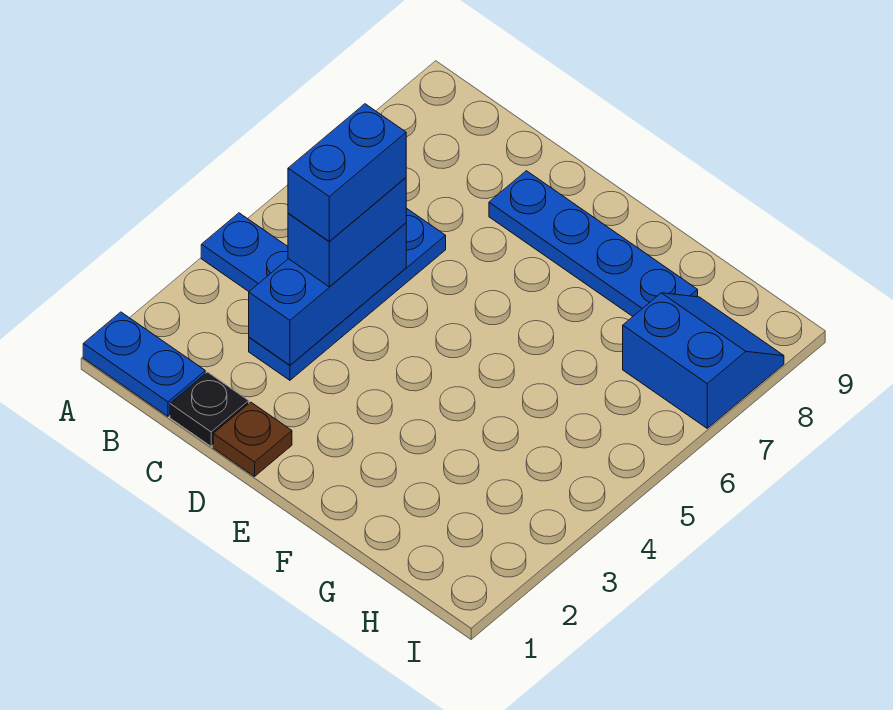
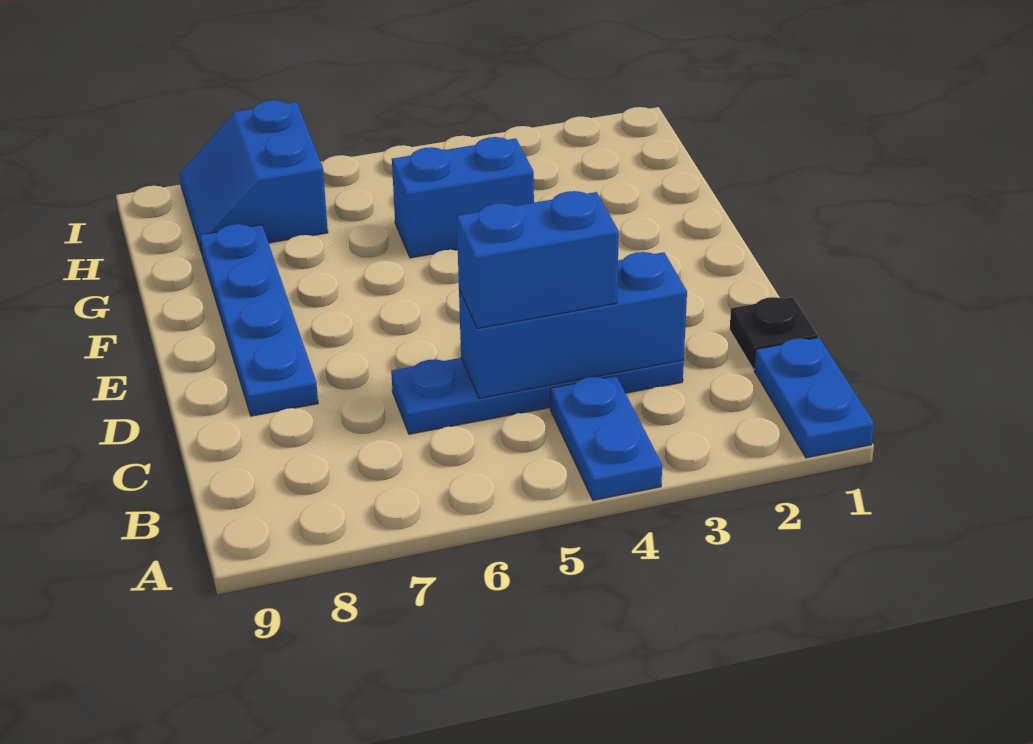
blue brick C4:C5 level 4 -> blue brick G4:G5 level 1
brown plate D1 level 1 -> none

